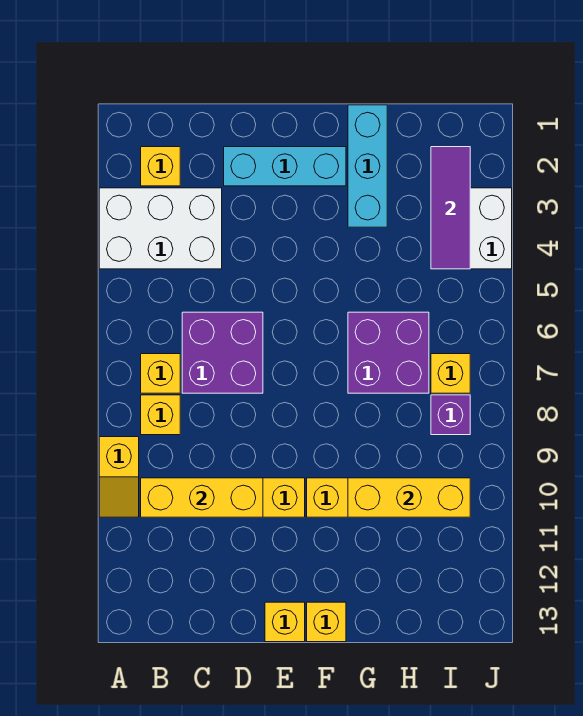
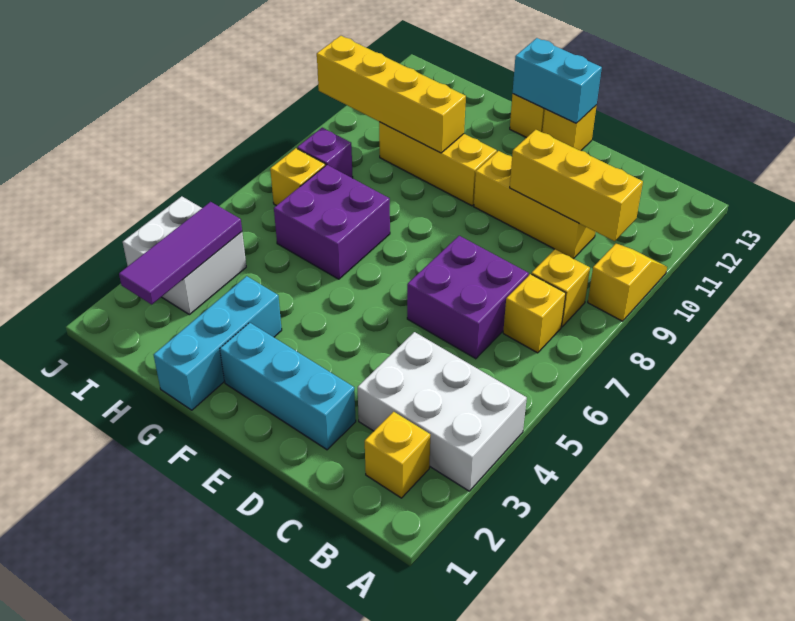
none -> cyan brick E13:F13 level 2
yellow brick G10:I10 level 2 -> yellow brick G10:J10 level 2

